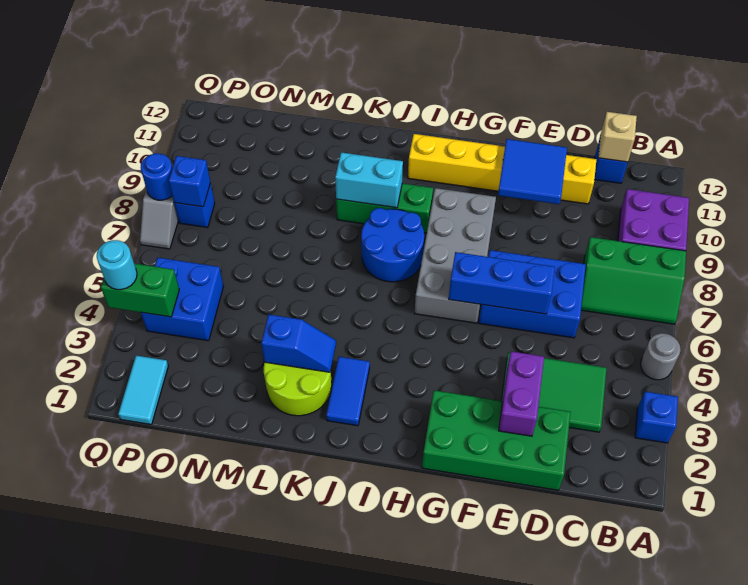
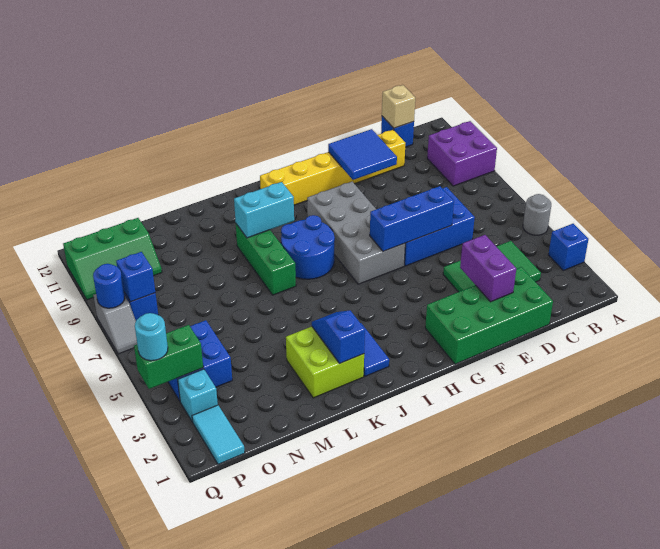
green slope A7:C8 level 1 top 8 -> green slope O10:Q11 level 1 top 11
green brick I9:K9 level 1 -> green brick K7:K9 level 1
lime round brick K2:L3 level 1 -> lime brick K2:L3 level 1
blue slope K3:L3 level 2 top L -> blue slope K2:K3 level 2 top 2
none -> cyan brick P3 level 1

